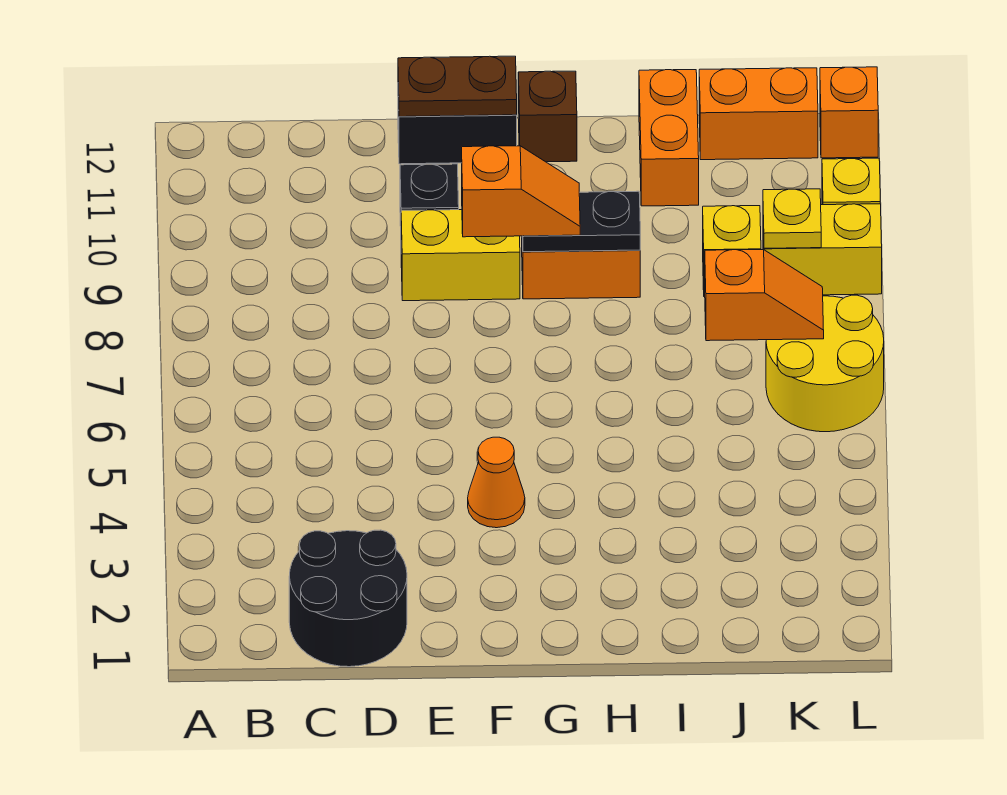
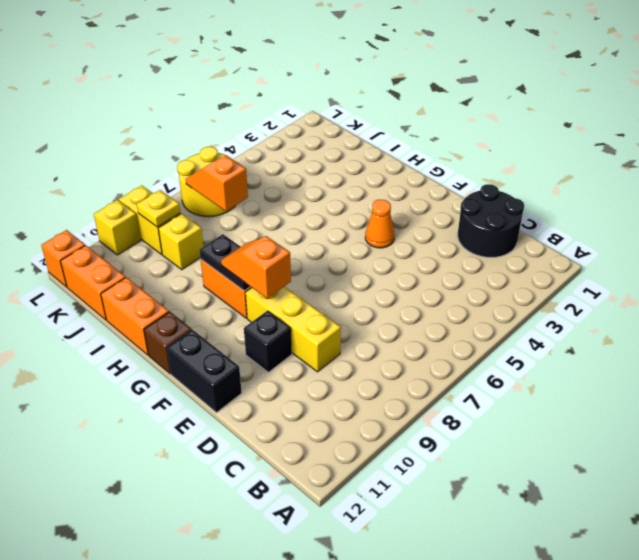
yellow brick E9:F9 level 1 -> yellow brick D9:F9 level 1
brown plate E12:F12 level 2 -> none
orange brick I11:I12 level 1 -> orange brick H12:I12 level 1

